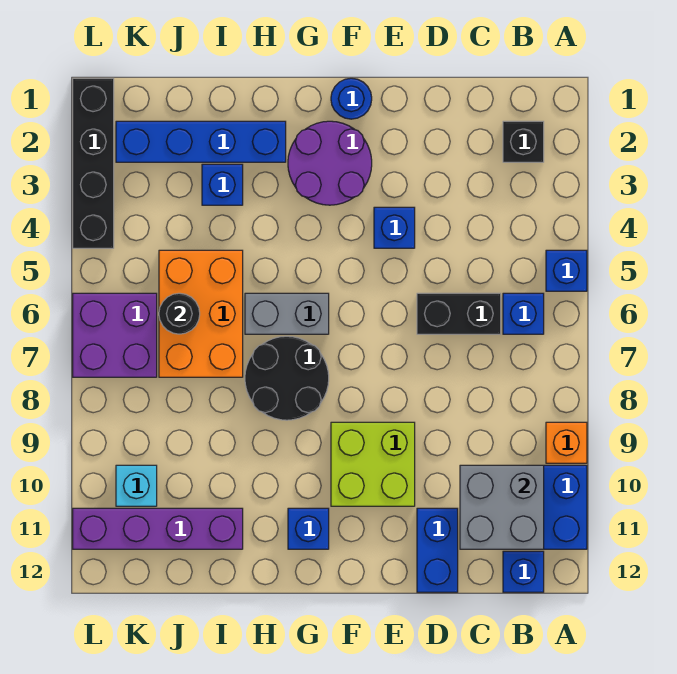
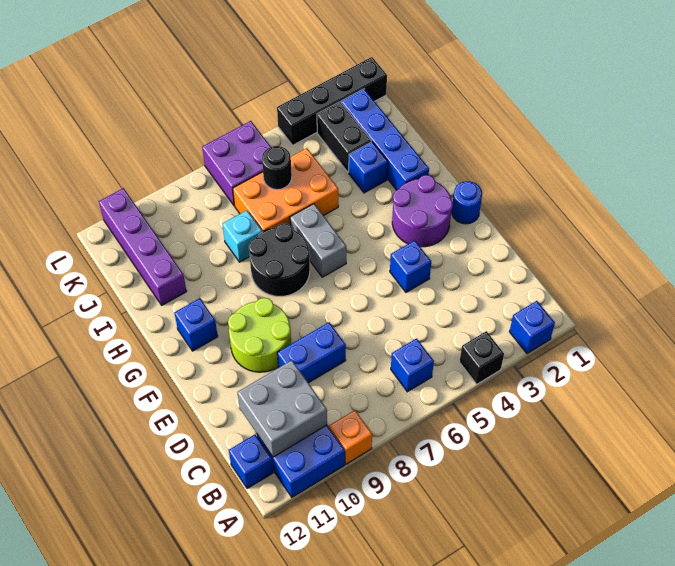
blue brick A5 level 1 -> blue brick A2 level 1
black brick B2 level 1 -> black brick A4 level 1
black brick C6:D6 level 1 -> black brick J3:K3 level 1
blue brick D11:D12 level 1 -> blue brick D8:D9 level 1
lime brick E9:F10 level 1 -> lime round brick E9:F10 level 1
cyan brick K10 level 1 -> cyan brick I8 level 1

